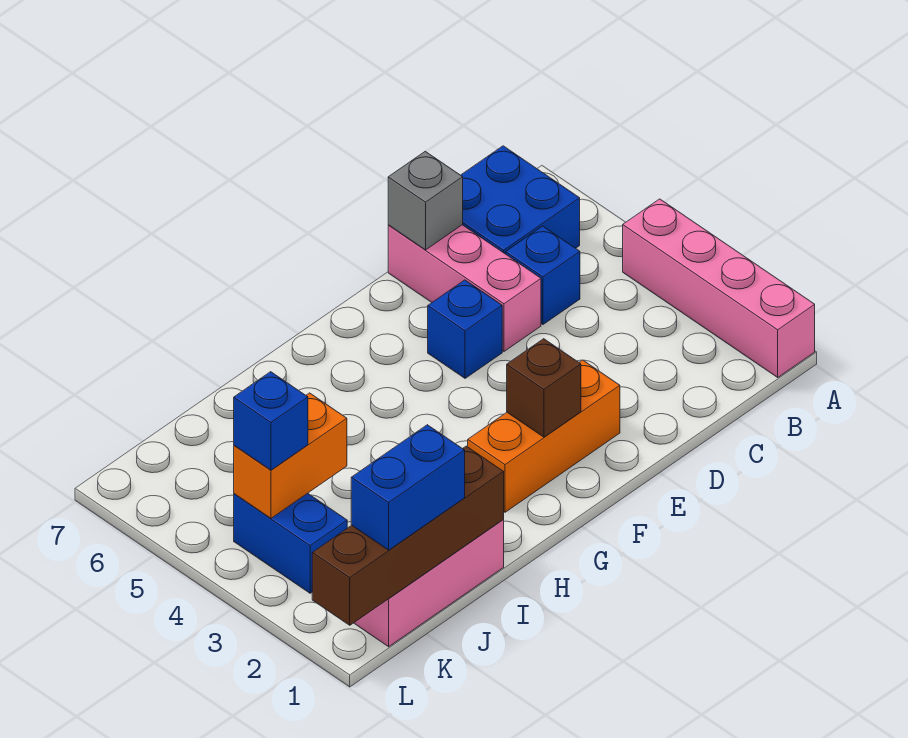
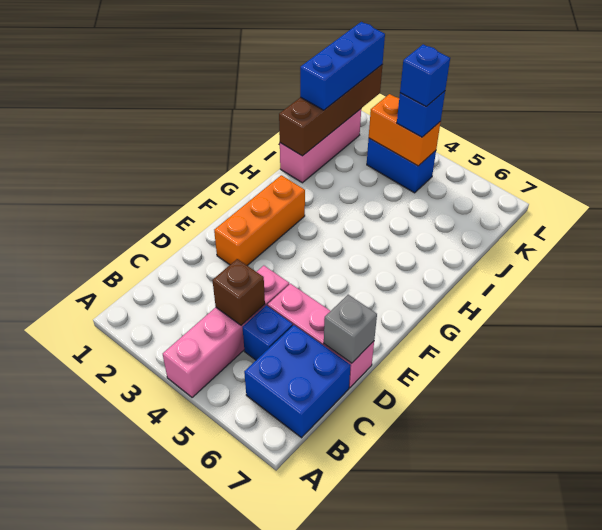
pink brick A1:A4 level 1 -> pink brick A4:D4 level 1
blue brick E5 level 1 -> blue brick K4 level 4
brown brick F2 level 2 -> brown brick C4 level 2
blue brick J1:K1 level 3 -> blue brick J1:L1 level 3
orange brick J4:K4 level 2 -> orange brick K3:K4 level 2

